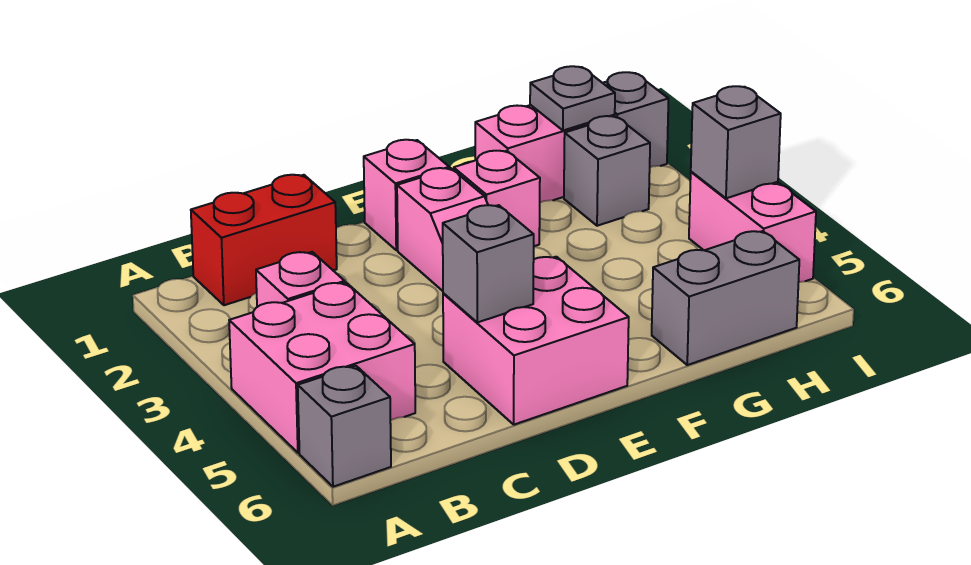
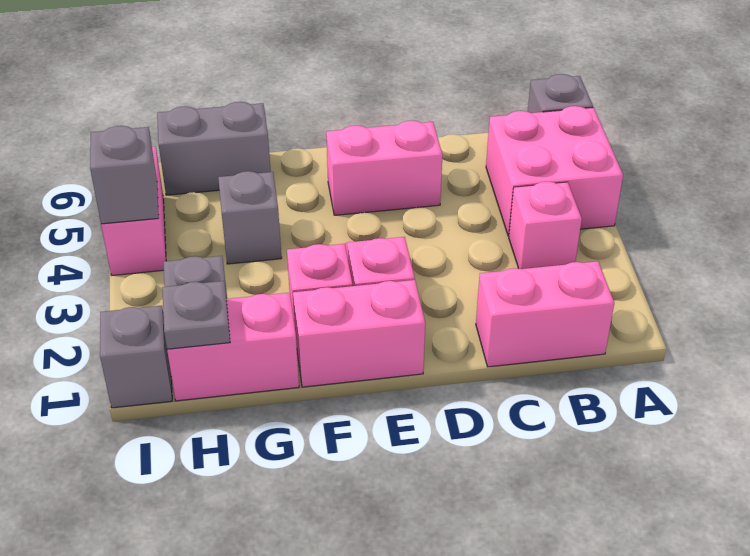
red brick B1:C1 level 1 -> pink brick B1:C1 level 1
pink brick D5:E6 level 1 -> pink brick D5:E5 level 1
grey brick D5 level 2 -> grey brick G4 level 1
pink brick E1 level 1 -> pink brick E1:F1 level 1

